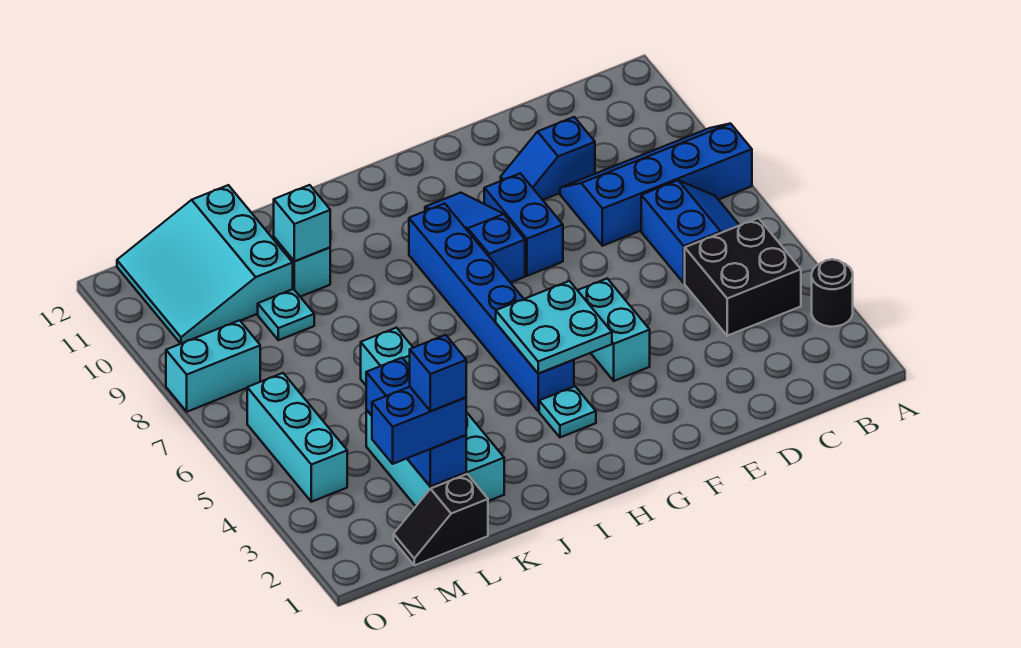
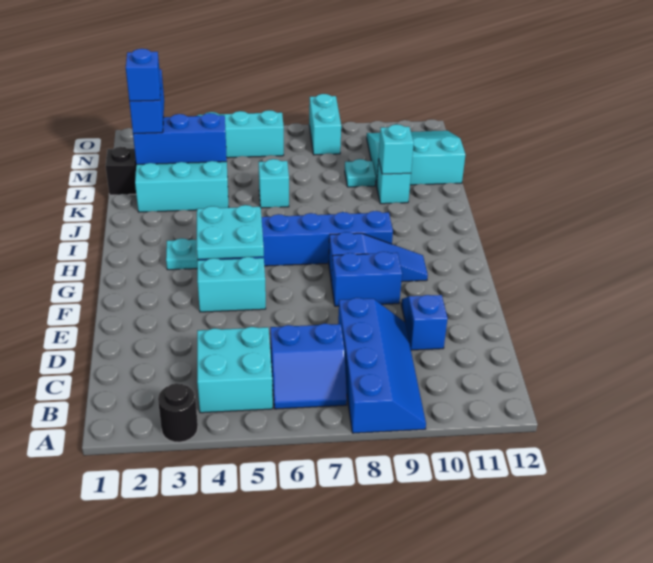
black brick B4:C5 level 1 -> cyan brick B4:C5 level 1

